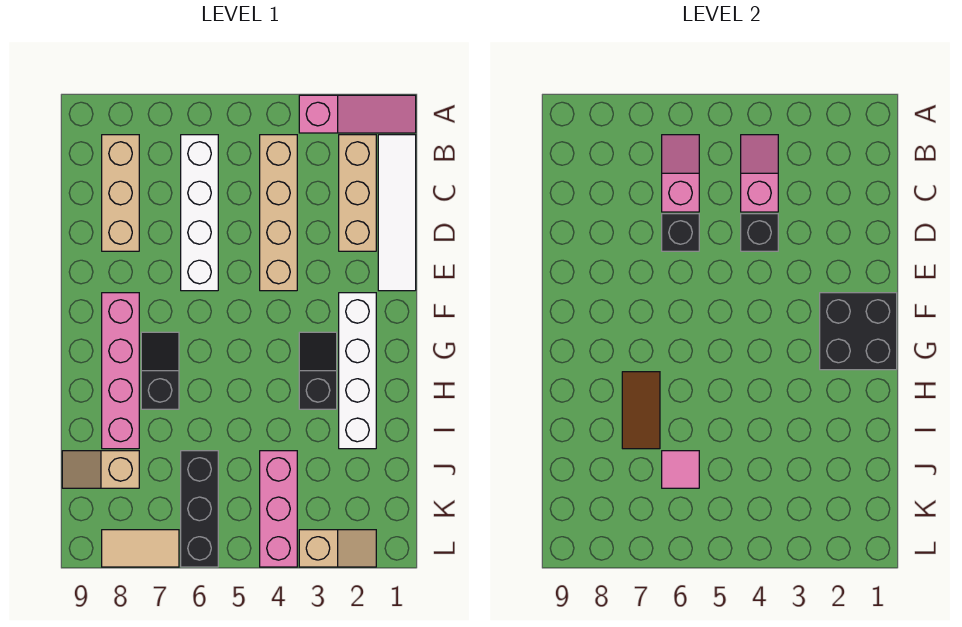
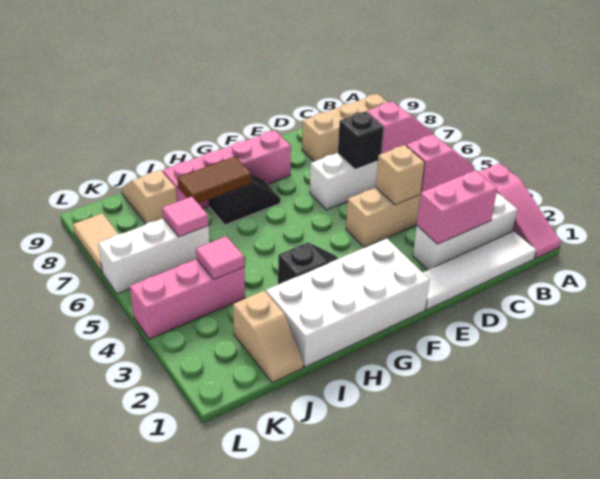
tan brick B2:D2 level 1 -> white brick B2:D2 level 1
none -> pink brick C2:D2 level 2
black brick D4 level 2 -> tan brick D4 level 2
black brick F1:G2 level 2 -> none
white brick F2:I2 level 1 -> white brick F1:I2 level 1
none -> pink tile J4 level 2
black brick J6:L6 level 1 -> white brick J6:L6 level 1
tan slope L2:L3 level 1 top 3 -> tan slope J1:J2 level 1 top 2

